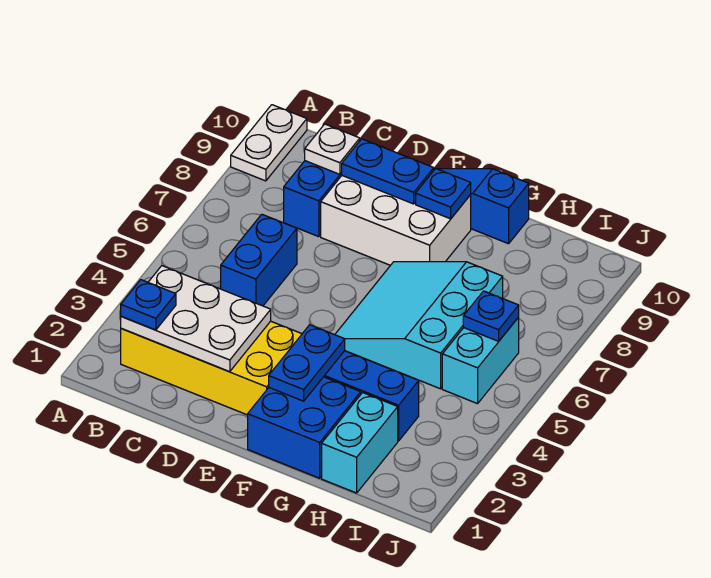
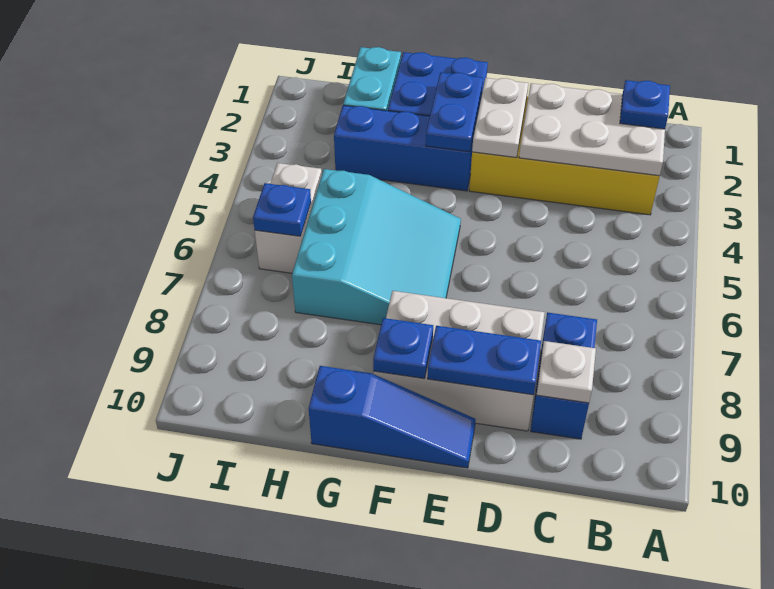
white plate A9:A10 level 1 -> white plate E2:E3 level 2
blue brick C5:C6 level 1 -> none
cyan brick I5:I6 level 1 -> white brick I5:I6 level 1

